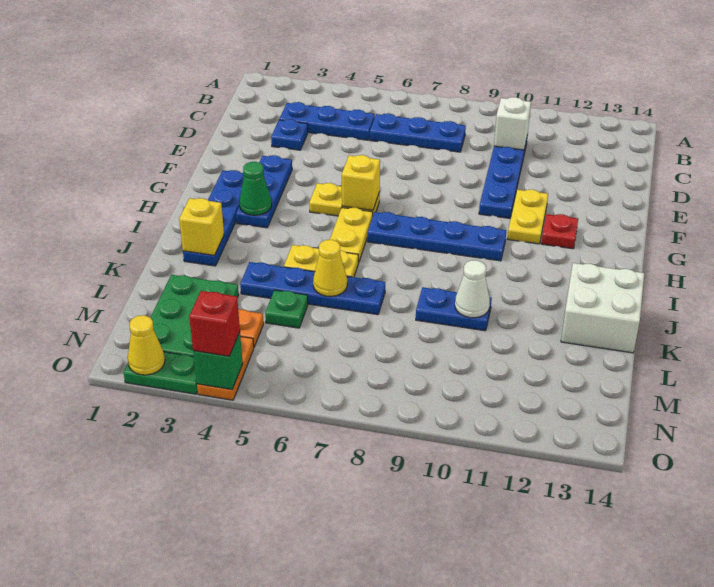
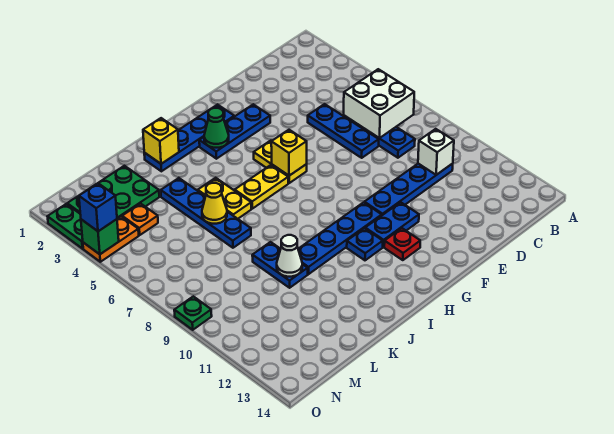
blue plate C3:C5 level 1 -> blue plate D5:D7 level 1
blue plate D3 level 1 -> blue plate H11 level 1
yellow plate F11:G11 level 1 -> blue plate F11:G11 level 1
blue plate H7:H10 level 1 -> blue plate G10:J10 level 1
white brick J13:K14 level 1 -> white brick B6:C7 level 2
green plate L5 level 1 -> green plate O9 level 1
yellow cone O2 level 2 -> none
red brick O4 level 3 -> blue brick O4 level 3

